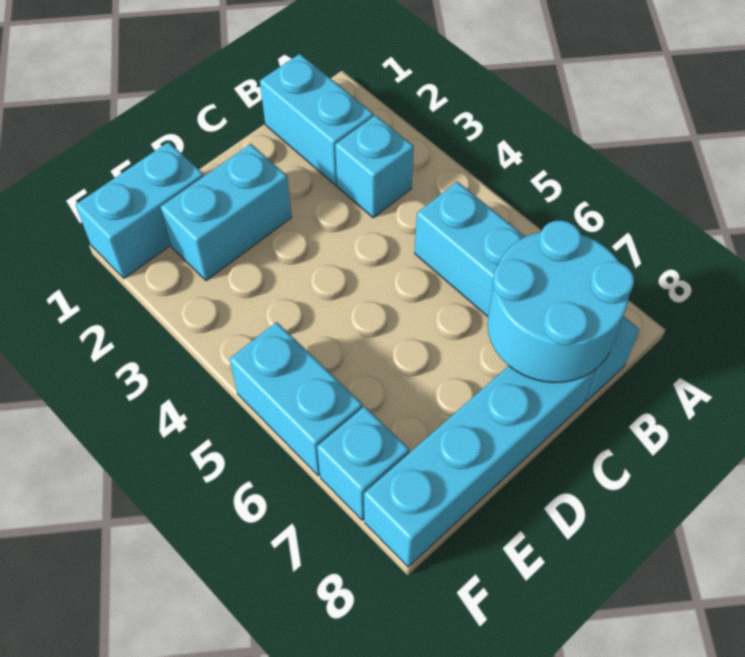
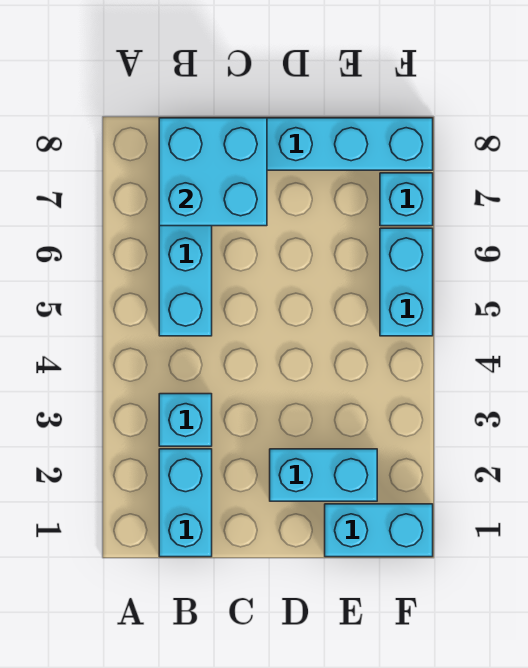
cyan round brick B7:C8 level 2 -> cyan brick B7:C8 level 2

